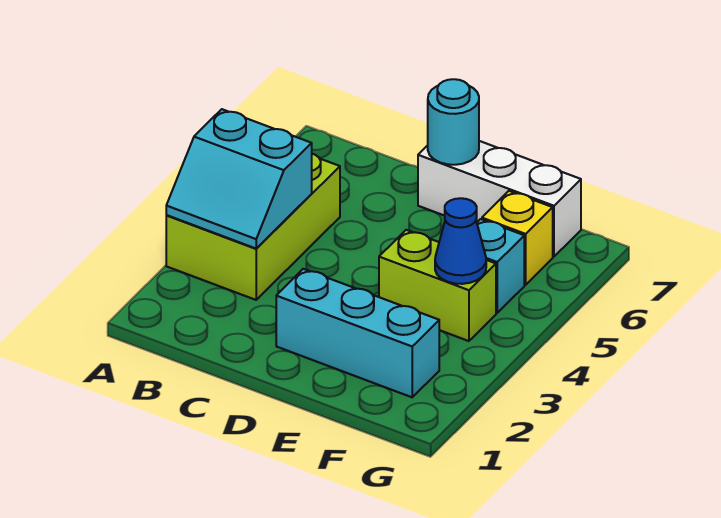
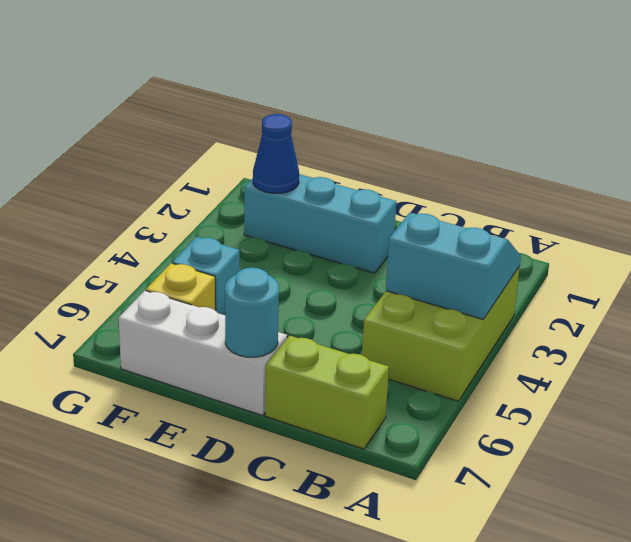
lime brick E4:F4 level 1 -> lime brick B7:C7 level 1
blue cone F4 level 2 -> blue cone F2 level 2

